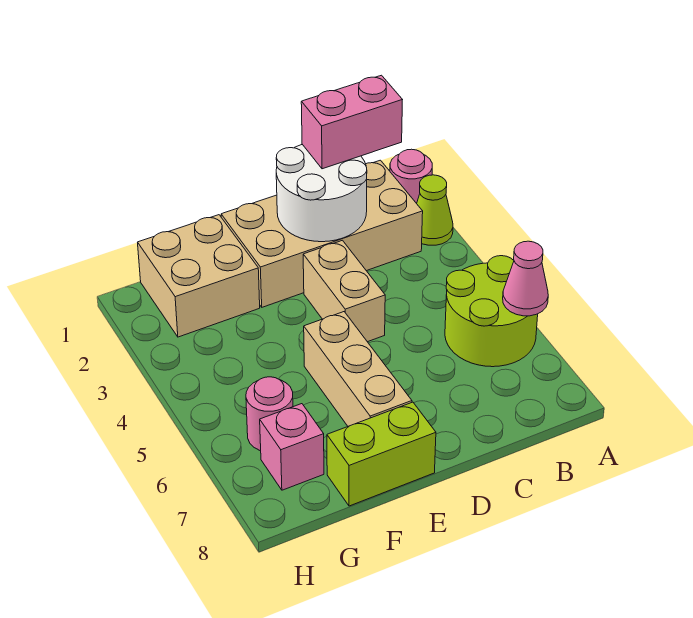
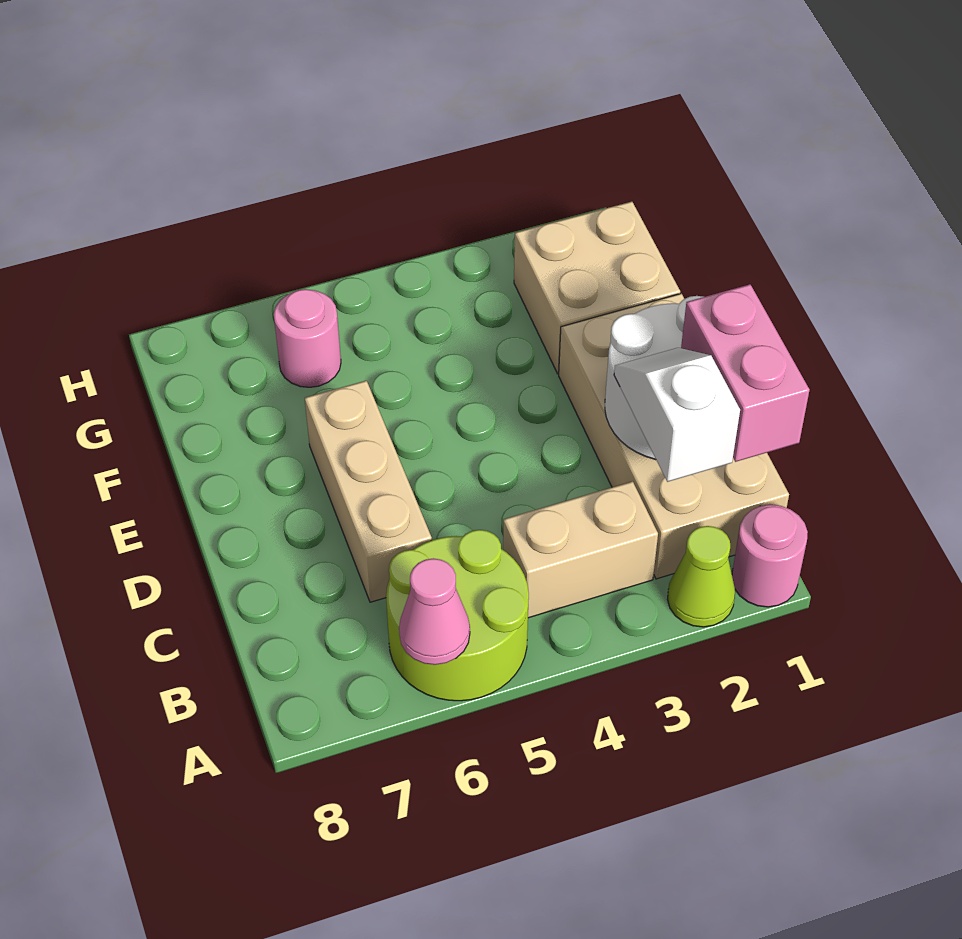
none -> white slope B2:C2 level 3 top B
tan brick D3:D4 level 1 -> tan brick B3:B4 level 1
tan brick E5:E7 level 1 -> tan brick C6:E6 level 1
lime brick E8:F8 level 1 -> none
pink brick G7 level 1 -> none

